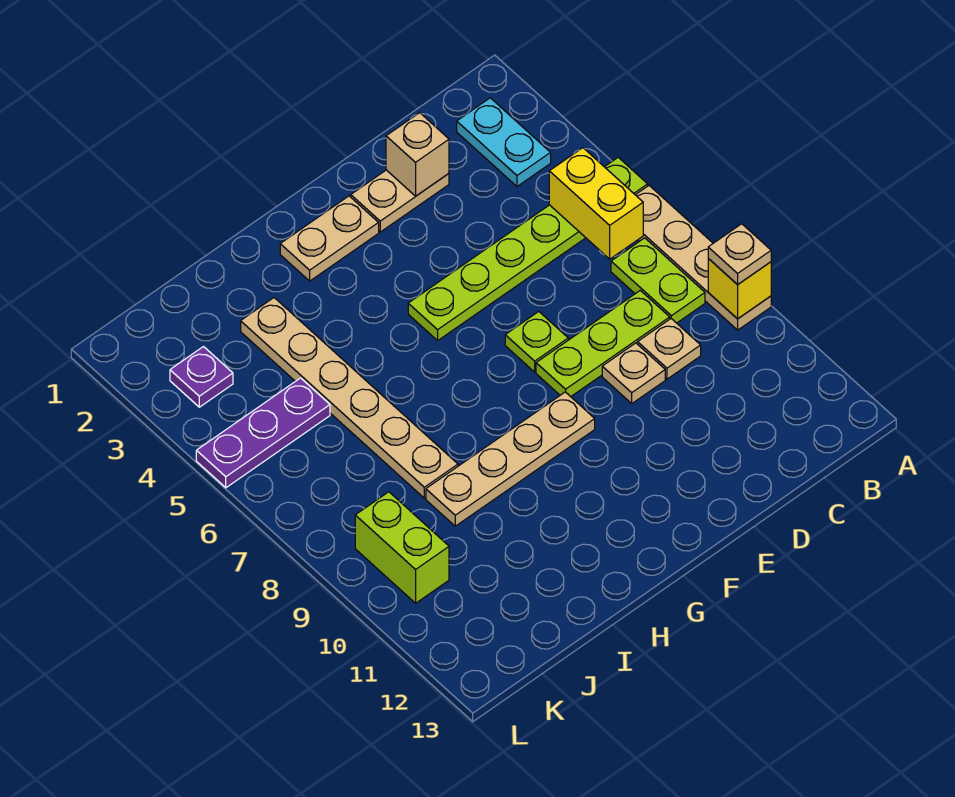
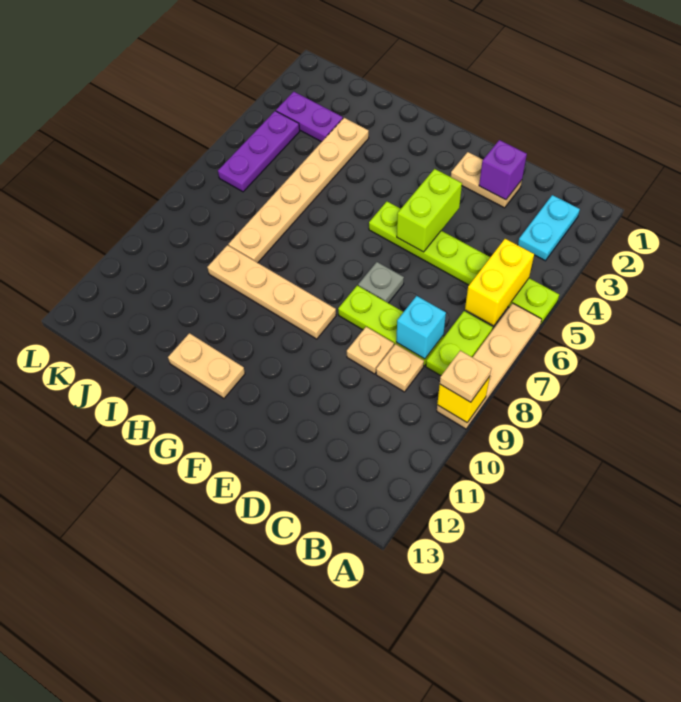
none -> cyan brick C8 level 2
tan brick D2 level 2 -> purple brick D2 level 2
lime plate E7 level 1 -> grey plate E7 level 1
tan plate F2:G2 level 1 -> tan plate G12:H12 level 1
purple plate J5:L5 level 1 -> purple plate K4:K6 level 1
purple plate K3 level 1 -> purple plate J3:K3 level 1
lime brick K9:K10 level 1 -> lime brick E4:E5 level 2

